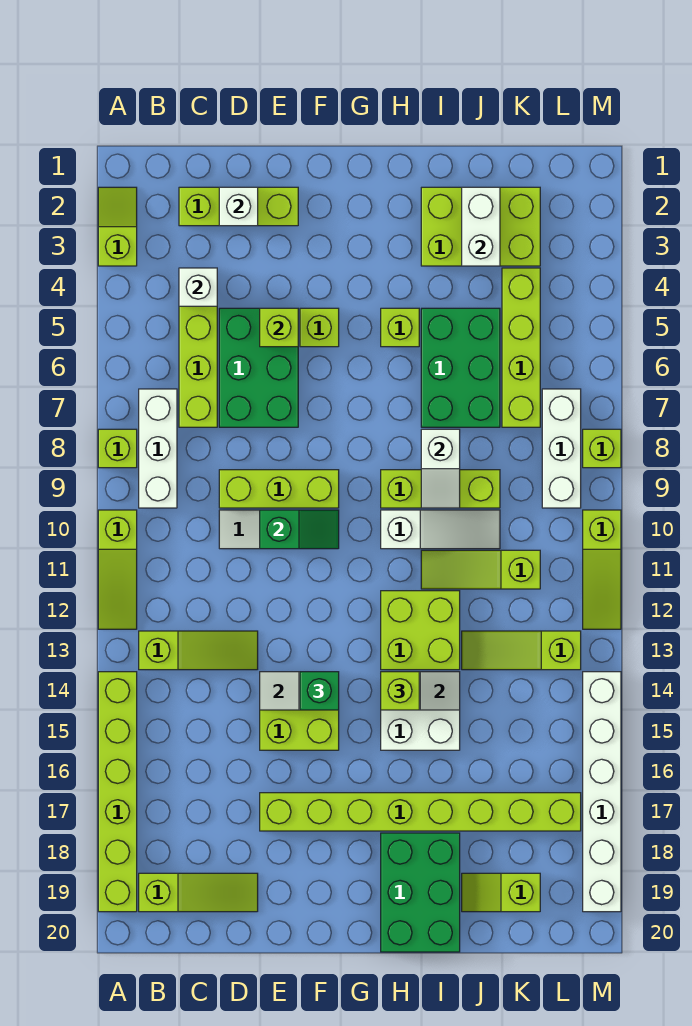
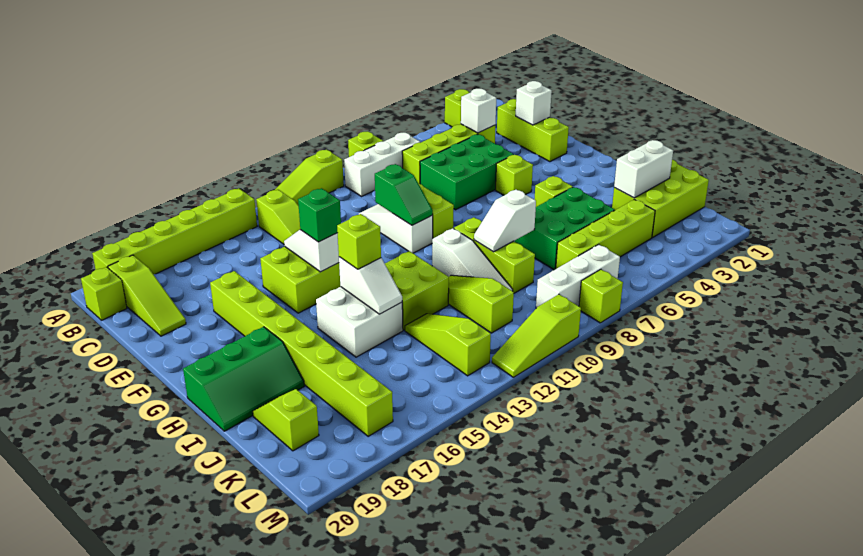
lime brick E5 level 2 -> lime brick B20 level 1
green brick H18:I20 level 1 -> green slope H18:I20 level 1 top H
lime brick I2:K3 level 1 -> lime brick J1:K3 level 1
white brick M14:M19 level 1 -> none

